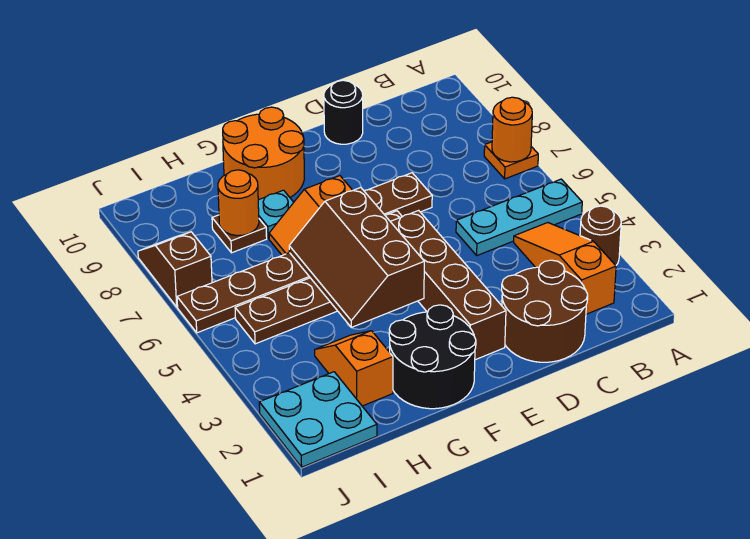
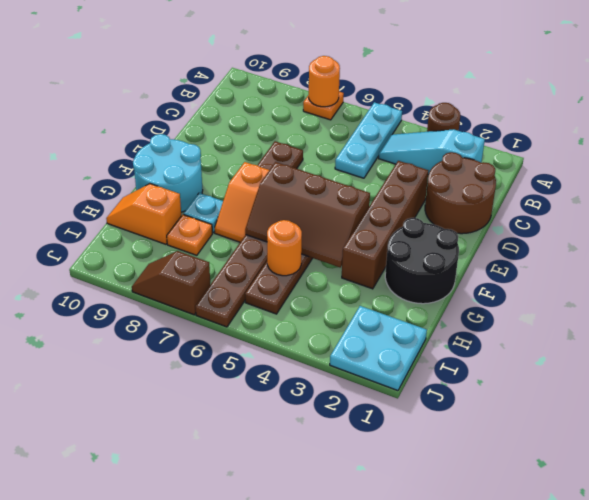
orange slope B2:B4 level 1 top 2 -> cyan slope B2:B4 level 1 top 2
black round brick D10 level 1 -> none
brown brick E2:E5 level 1 -> brown brick D3:G3 level 1
orange round brick F9:G10 level 1 -> cyan round brick F9:G10 level 1
orange slope H2:H3 level 1 top 2 -> orange slope H9:H10 level 1 top 9
brown plate H8 level 1 -> orange plate H8 level 1
orange round brick H8 level 2 -> orange round brick H5 level 2

